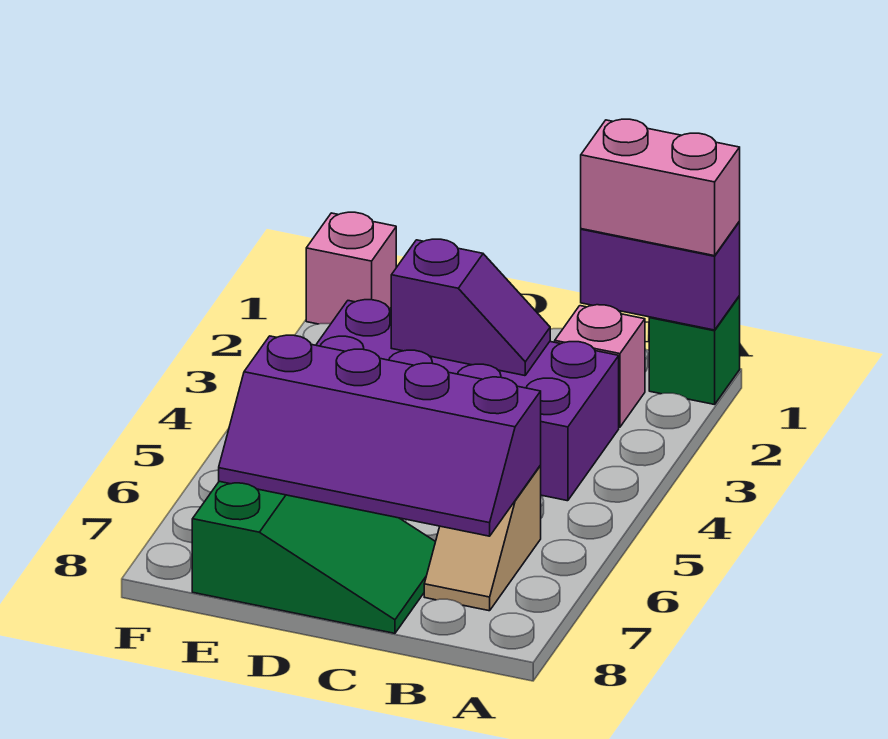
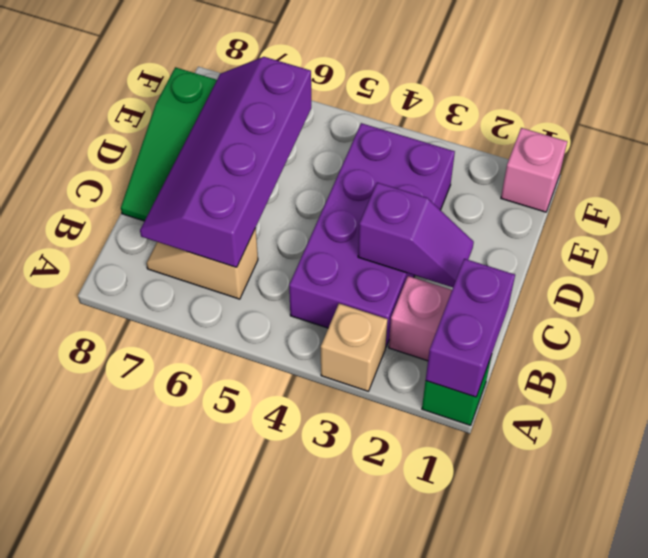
pink brick A1:B1 level 3 -> none
none -> tan brick A3 level 1
purple slope C3:D3 level 2 top D -> purple slope C2:C3 level 2 top 3

